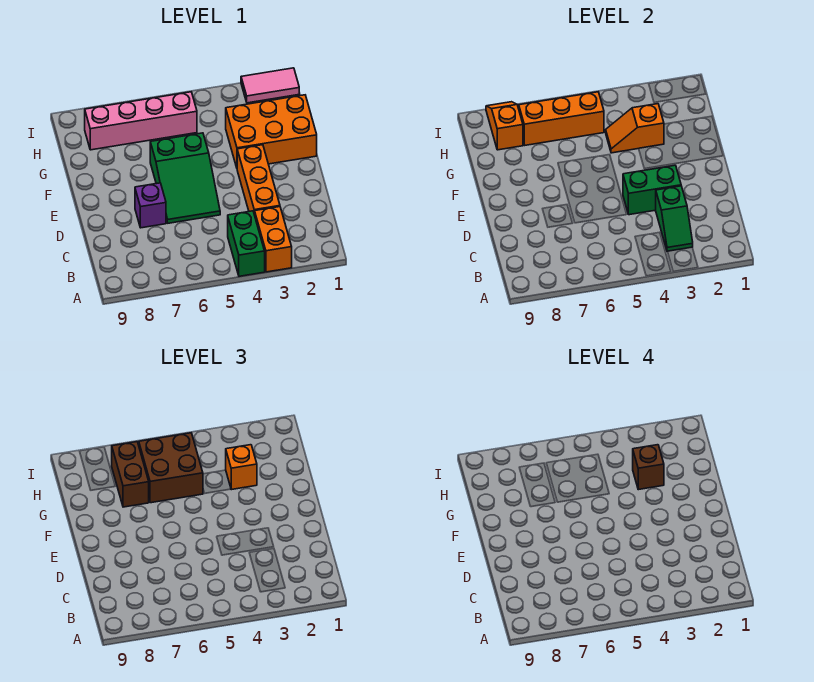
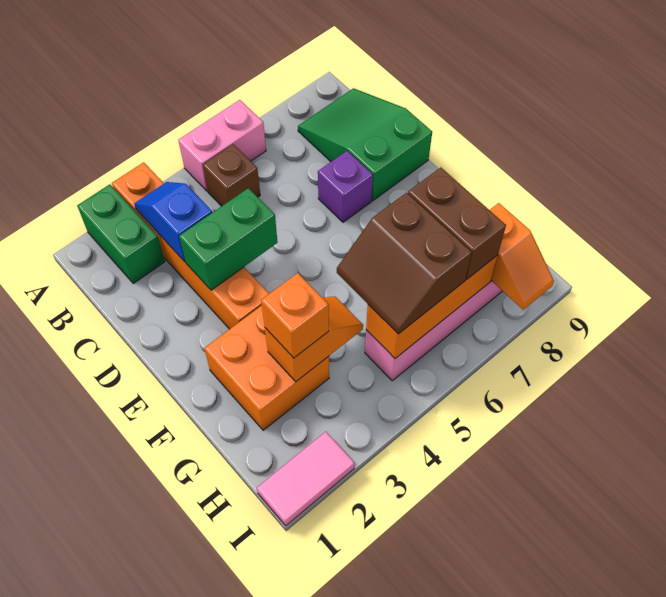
green brick A4:B4 level 1 -> green brick A2:B2 level 1
none -> pink brick A5:A6 level 1
green slope B3:C3 level 2 top C -> blue slope B3:C3 level 2 top C
green slope D5:F6 level 1 top F -> green slope B8:D9 level 1 top D
orange brick F1:G3 level 1 -> orange brick F2:G3 level 1
brown brick G3 level 4 -> brown brick B5 level 1
brown brick G5:H6 level 3 -> brown slope G5:H6 level 3 top 6

